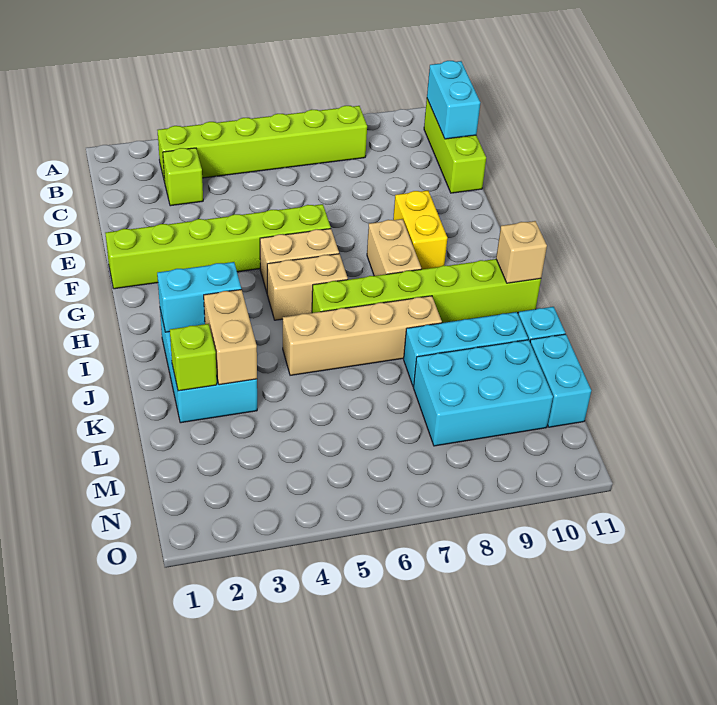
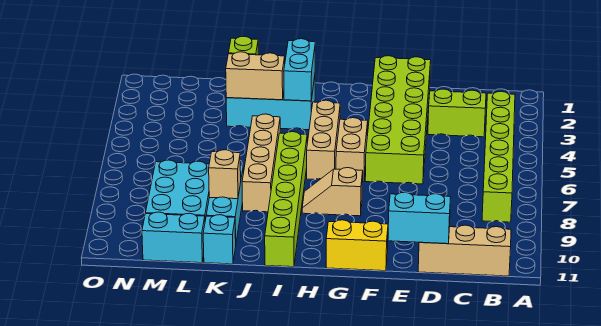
lime brick B11:D11 level 1 -> tan brick B11:D11 level 1
cyan brick B11:C11 level 2 -> cyan brick D11:E11 level 2
lime brick C3 level 1 -> lime brick C3:D3 level 1
lime brick F1:F6 level 1 -> lime brick E1:F6 level 1
yellow brick F9:G9 level 1 -> yellow brick F11:G11 level 1
tan brick G8:H8 level 1 -> tan slope G8:H8 level 1 top G
tan brick H5:H6 level 1 -> tan brick H4:H6 level 1
tan brick I11 level 2 -> tan brick K9 level 2

